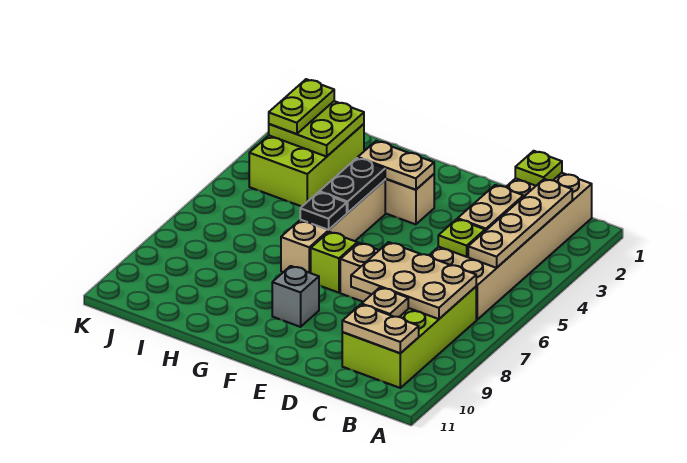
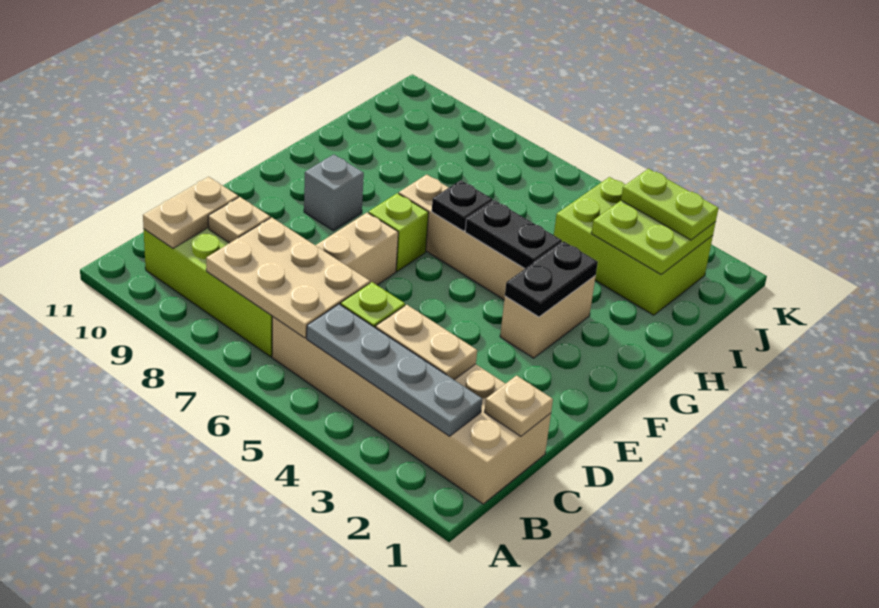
tan plate B2:B5 level 2 -> grey plate B2:B5 level 2
tan plate B7:D8 level 2 -> tan plate B6:C8 level 2
lime plate C1 level 2 -> tan plate C1 level 2
tan plate F3:G3 level 2 -> black plate F3:G3 level 2

